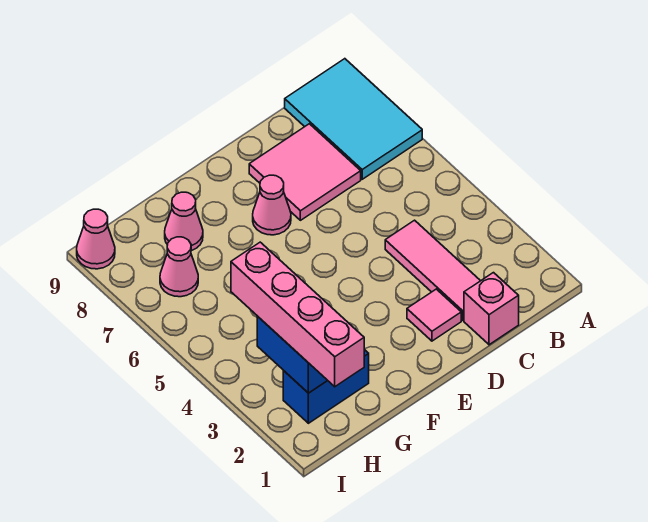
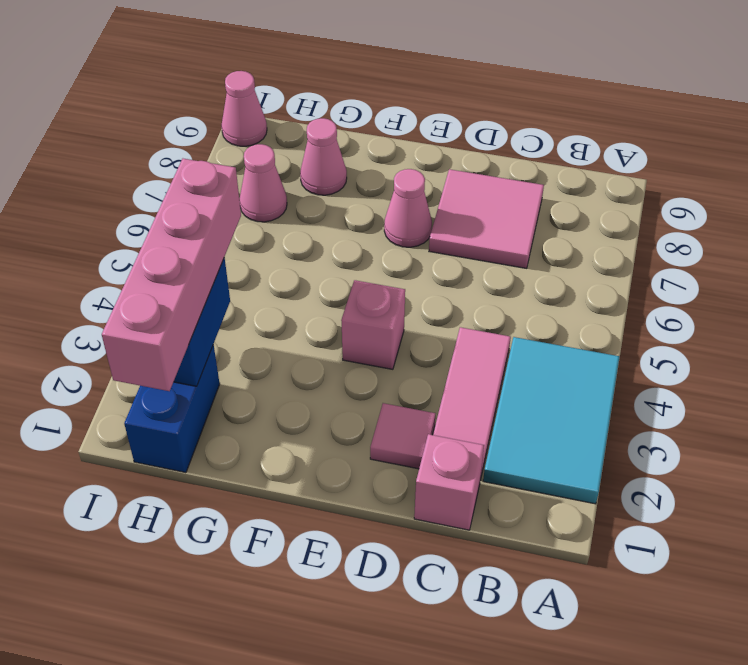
cyan tile A7:B9 level 1 -> cyan tile A2:B4 level 1
none -> pink brick E4 level 1
blue brick G2:H2 level 1 -> blue brick H1:H2 level 1

